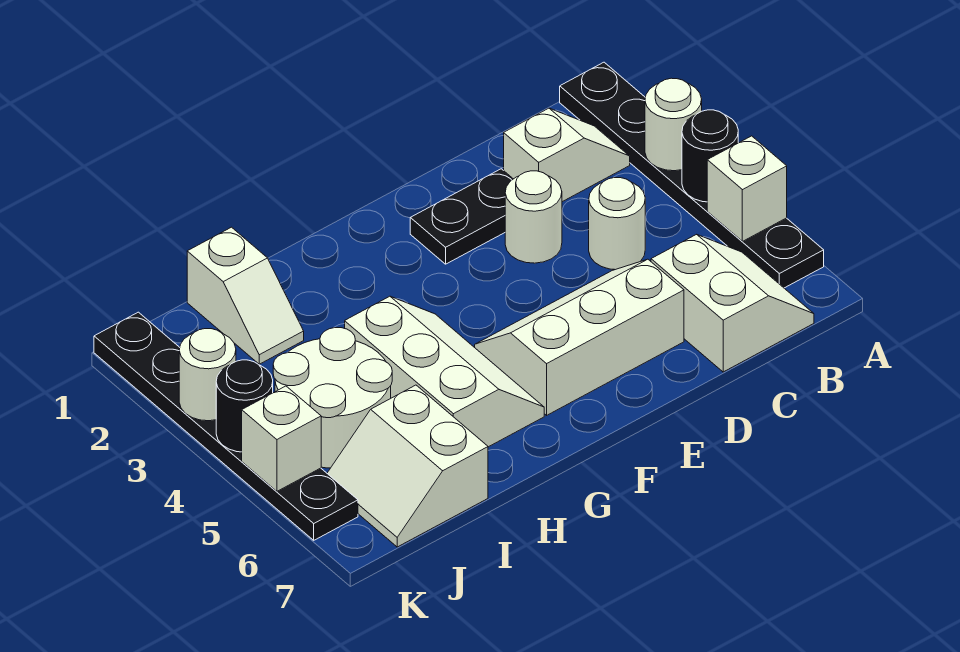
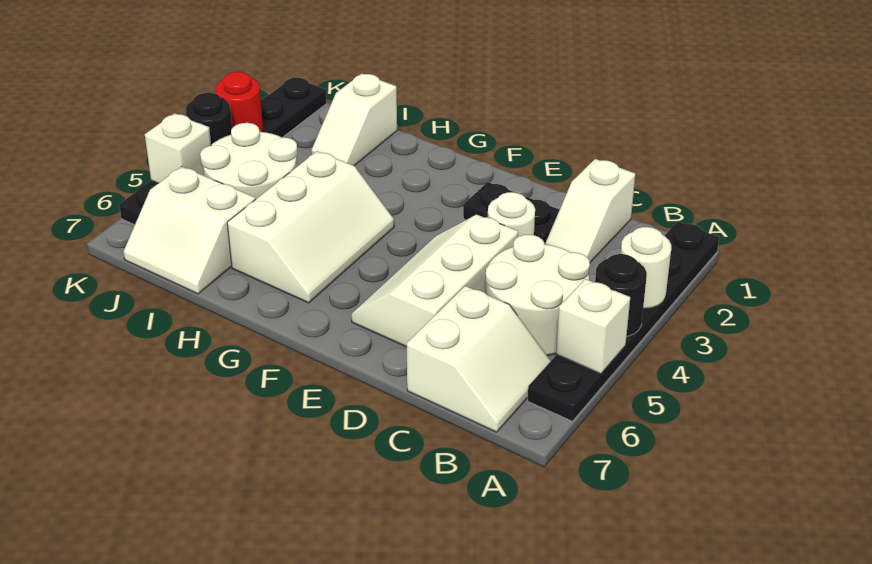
white slope B2:C2 level 1 top C -> white slope C1:C2 level 1 top 1
white round brick C4 level 1 -> white round brick B4:C5 level 1
white slope D5:F6 level 1 top 6 -> white slope D4:E6 level 1 top D
white slope I6:J7 level 1 top I -> white slope I6:J7 level 1 top 6
white round brick K3 level 2 -> red round brick K3 level 2

